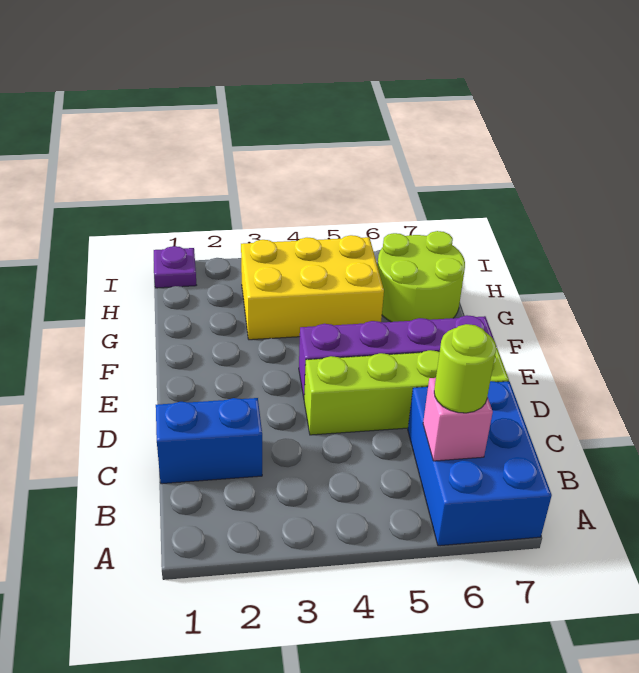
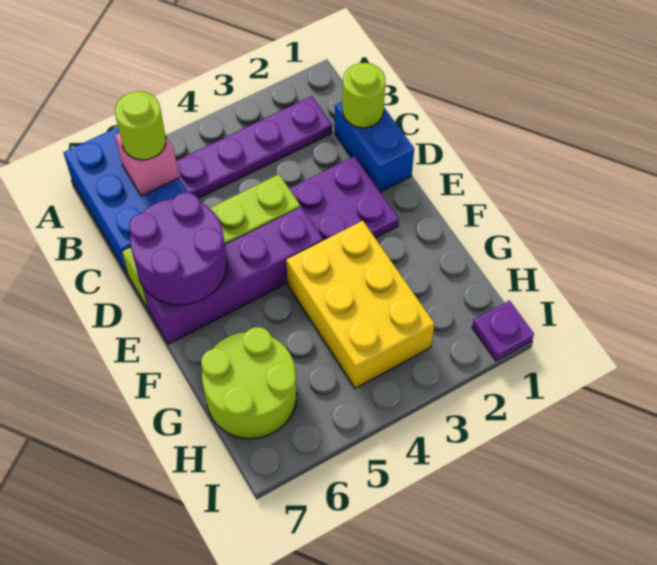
none -> purple plate B2:B5 level 1
blue brick C1:C2 level 1 -> blue brick C1:D1 level 1
none -> lime round brick C1 level 2
none -> purple plate D2:E3 level 1
none -> purple round brick D6:E7 level 2
yellow brick G3:H5 level 1 -> yellow brick F3:H4 level 1

